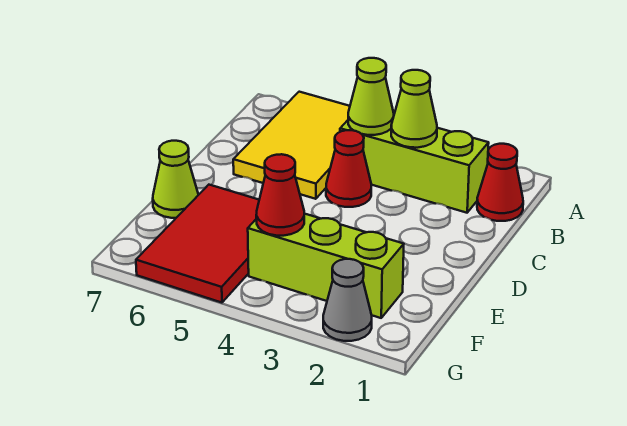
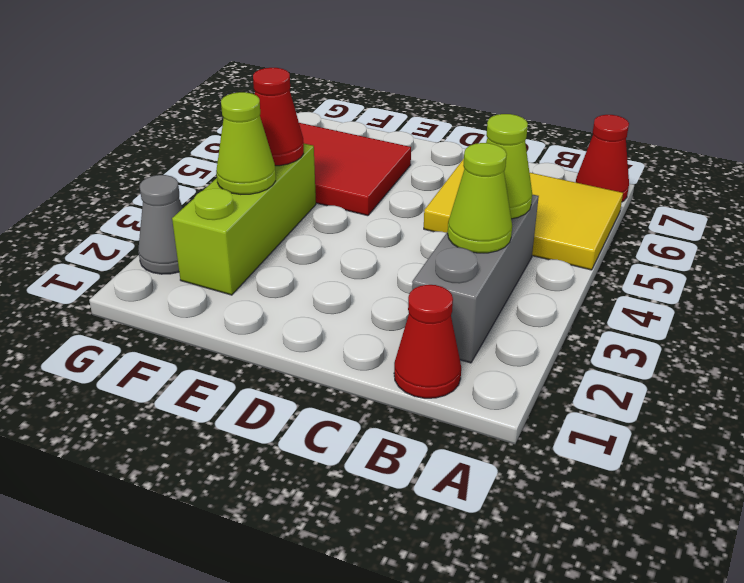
lime brick B2:B4 level 1 -> grey brick B2:B4 level 1
red cone C4 level 1 -> red cone A7 level 1
lime cone E7 level 1 -> lime cone F3 level 2

